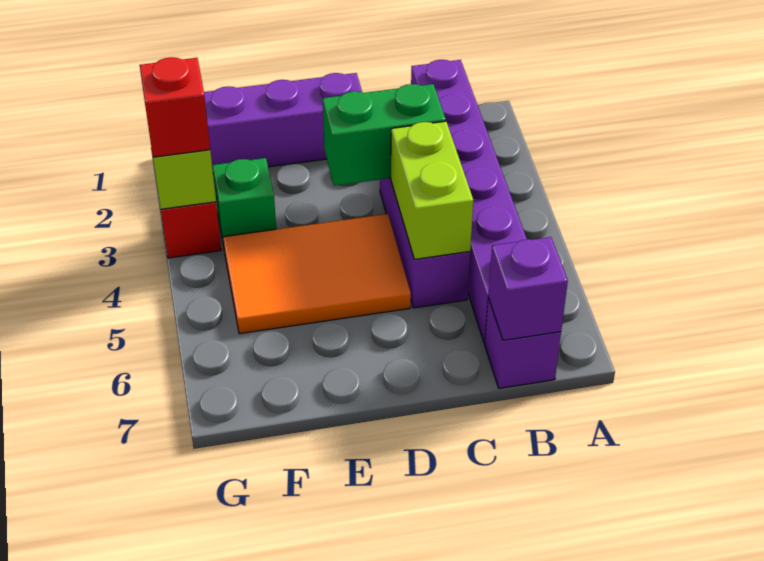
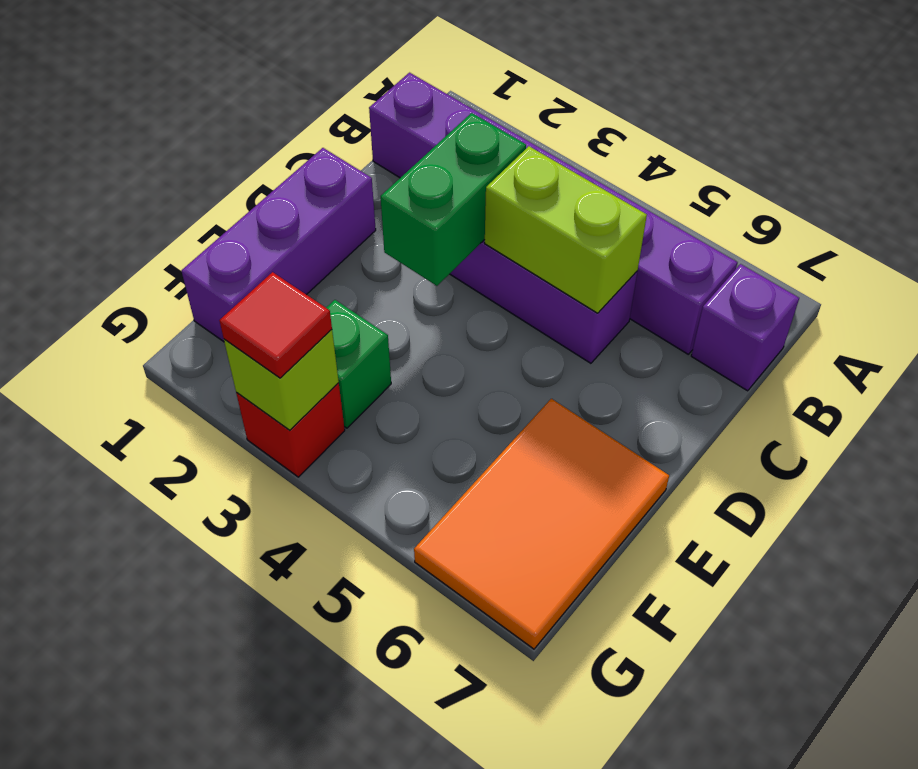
purple brick B7 level 2 -> none
orange tile D4:F5 level 1 -> orange tile E6:G7 level 1
red brick G3 level 3 -> red tile G3 level 3

